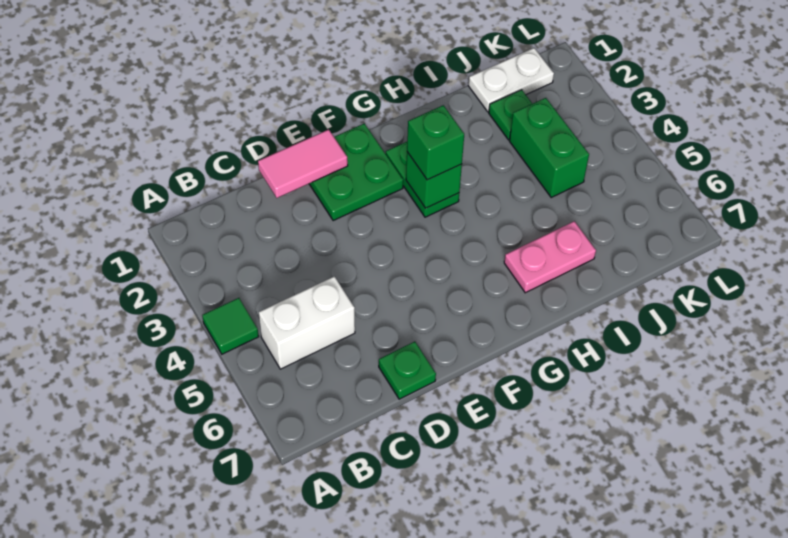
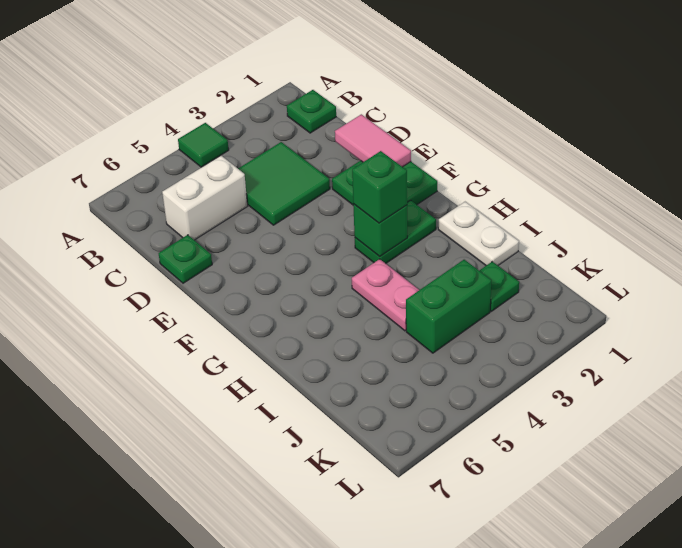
none -> green plate B1 level 1
white brick B5:C5 level 1 -> white brick C5:C6 level 1
none -> green tile C3:D4 level 1
pink plate H6:I6 level 1 -> pink plate H4:I4 level 1
white plate J1:K1 level 1 -> white plate H1:I1 level 1

